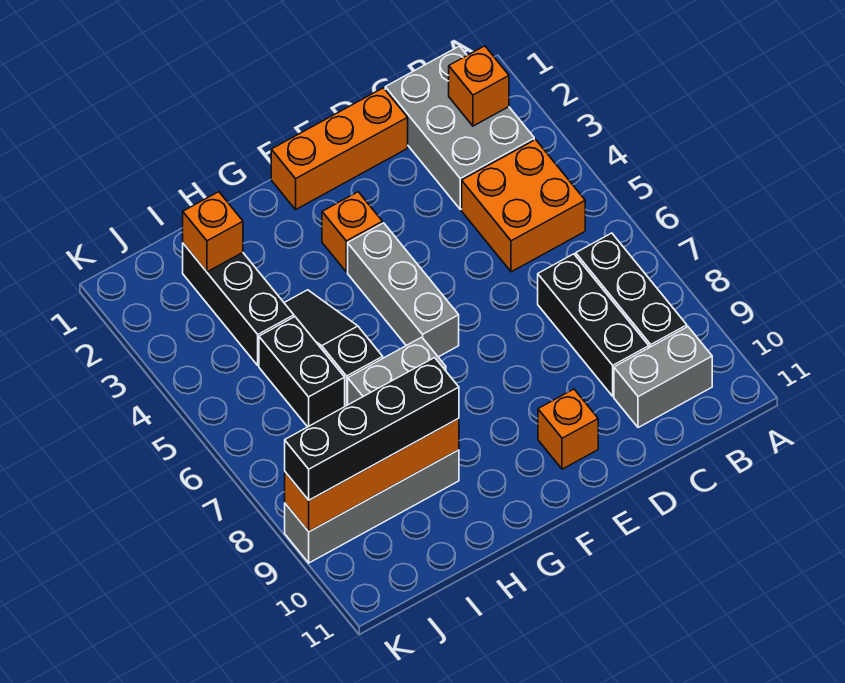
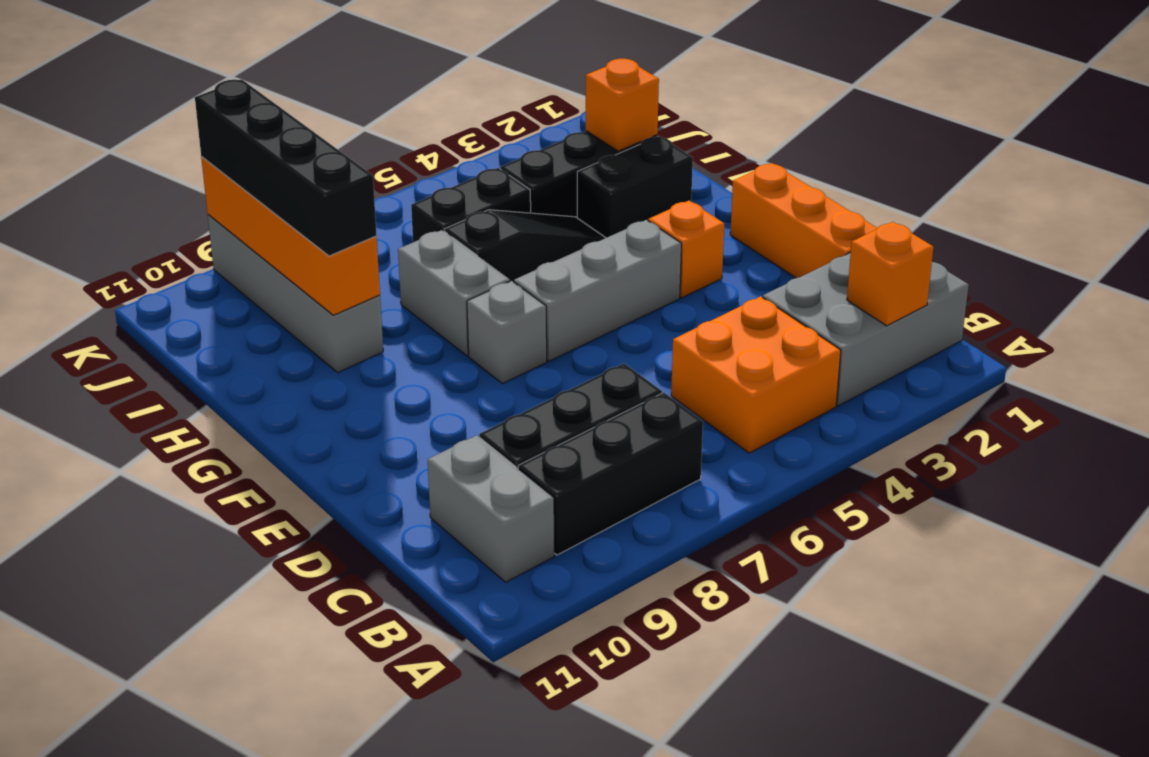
orange brick E10 level 1 -> none
none -> grey brick F7 level 1
none -> black brick H2:H3 level 1

